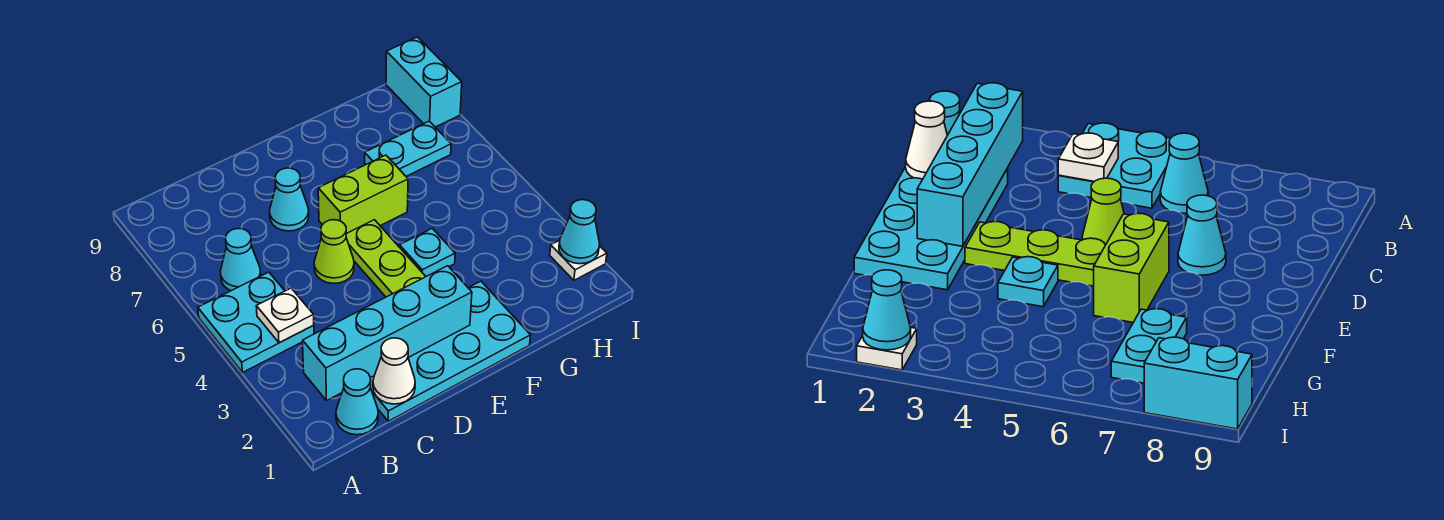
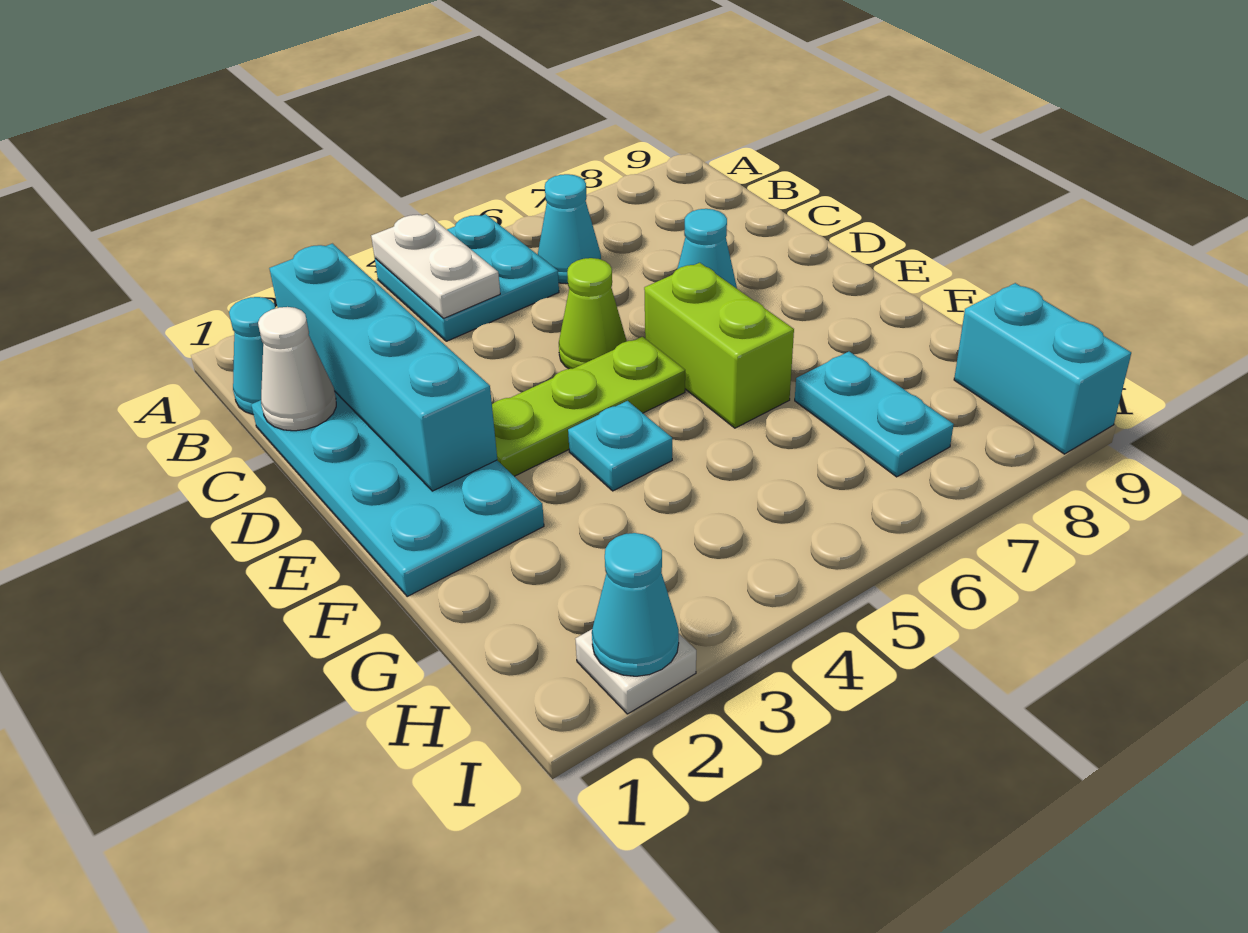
white plate B4 level 2 -> white plate A4:B4 level 2
cyan brick I8:I9 level 1 -> cyan brick H9:I9 level 1

